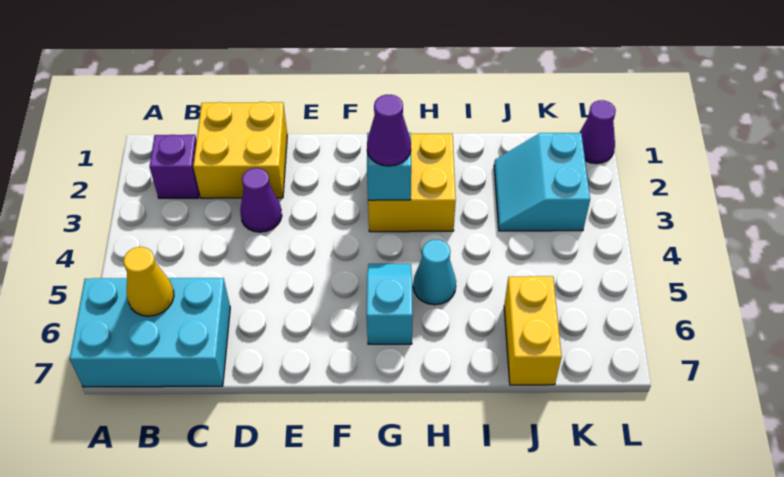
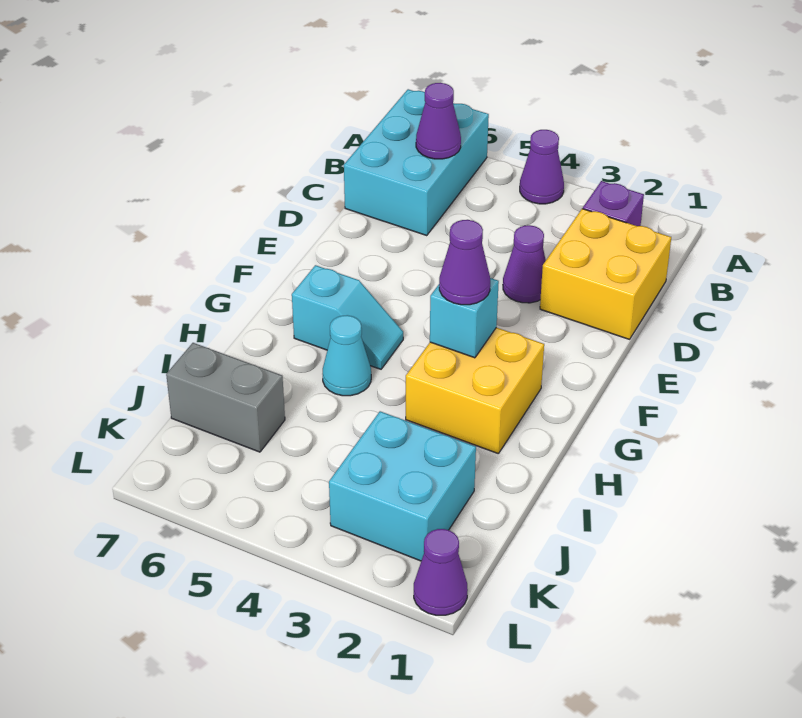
none -> purple cone A4 level 1
yellow cone B6 level 2 -> purple cone B6 level 2
cyan slope J2:K3 level 1 top K -> cyan brick J2:K3 level 1
yellow brick J6:J7 level 1 -> grey brick J6:J7 level 1

